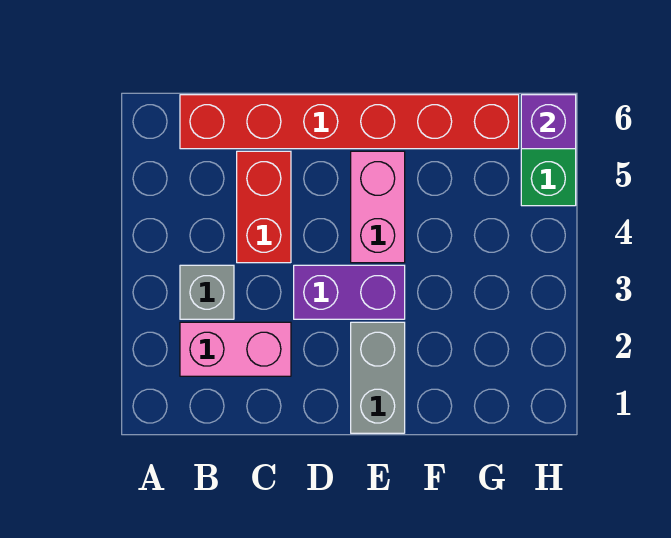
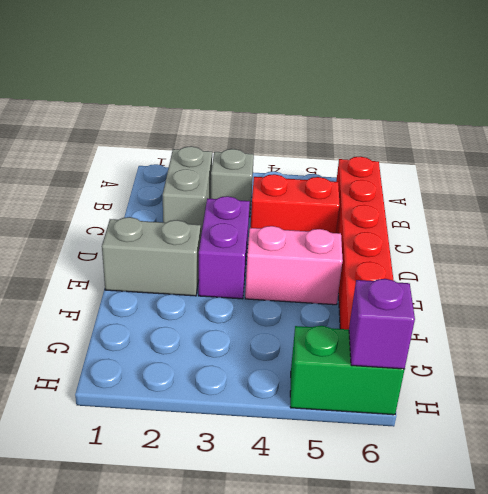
pink brick B2:C2 level 1 -> grey brick B2:C2 level 1

